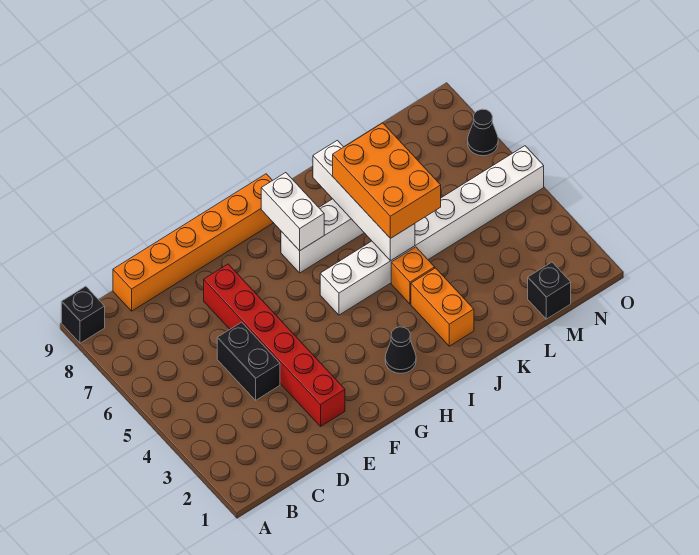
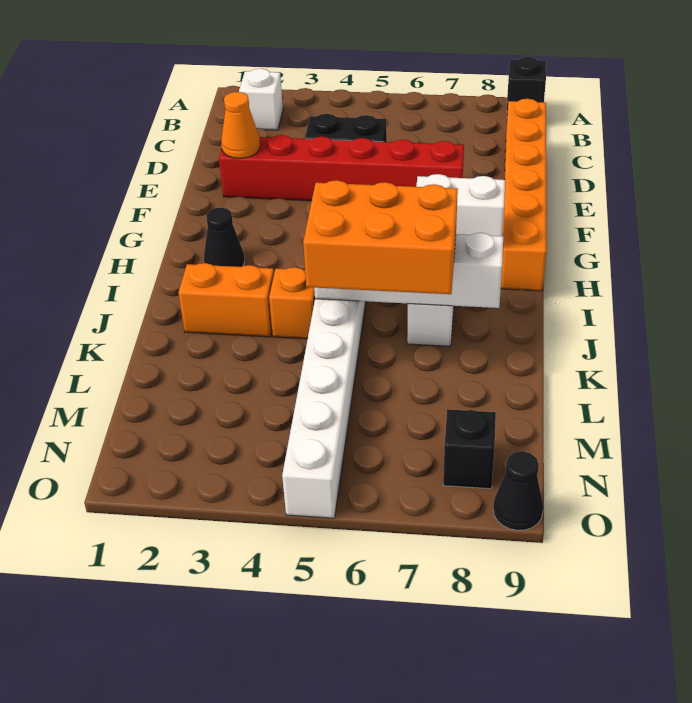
none -> white brick B2 level 1
none -> orange cone E2 level 2
black brick M1 level 1 -> black brick N8 level 1
black cone O7 level 1 -> black cone O9 level 1

